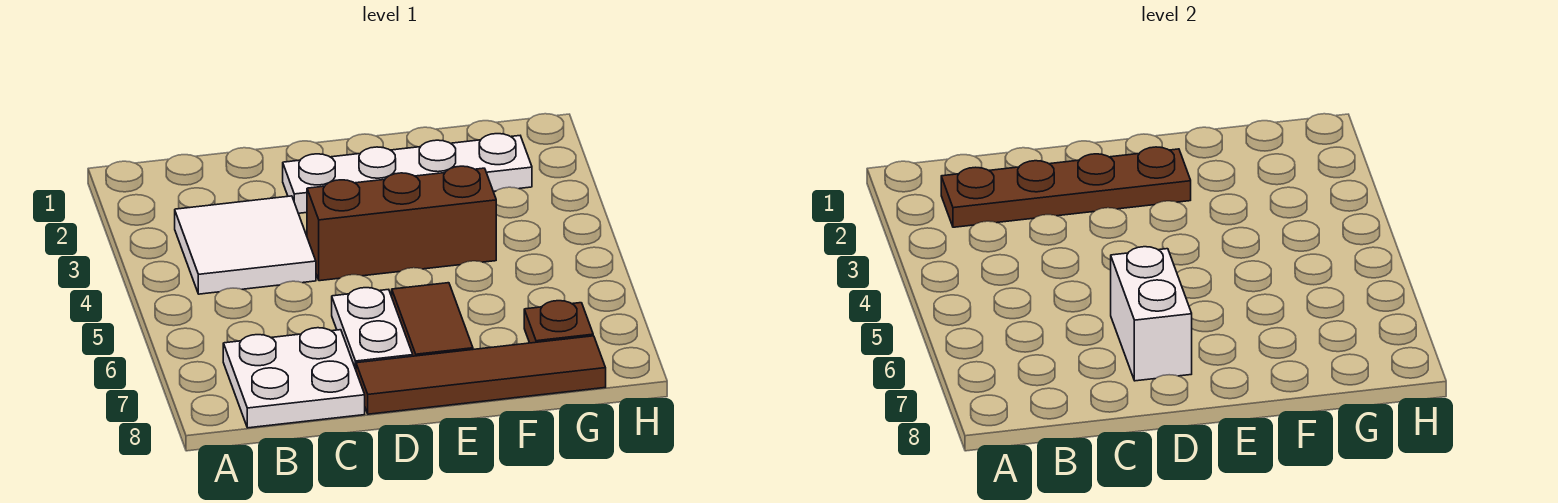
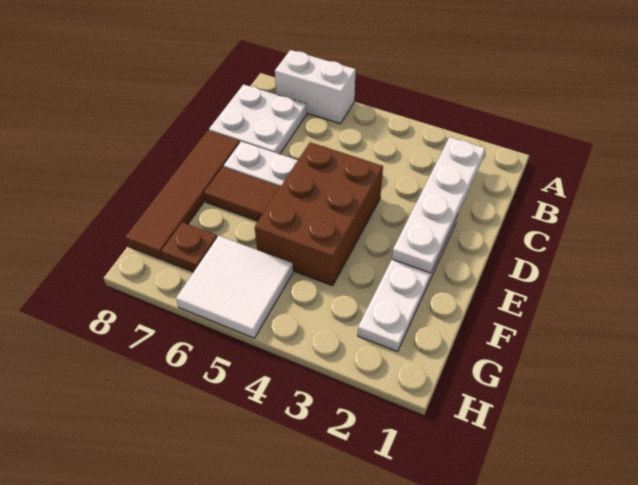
brown plate B2:E2 level 2 -> white plate B2:E2 level 2
white tile B3:C4 level 1 -> white tile G5:H6 level 1
brown brick D4:F4 level 1 -> brown brick D4:F5 level 1
white brick D6:D7 level 2 -> white brick A6:A7 level 1

